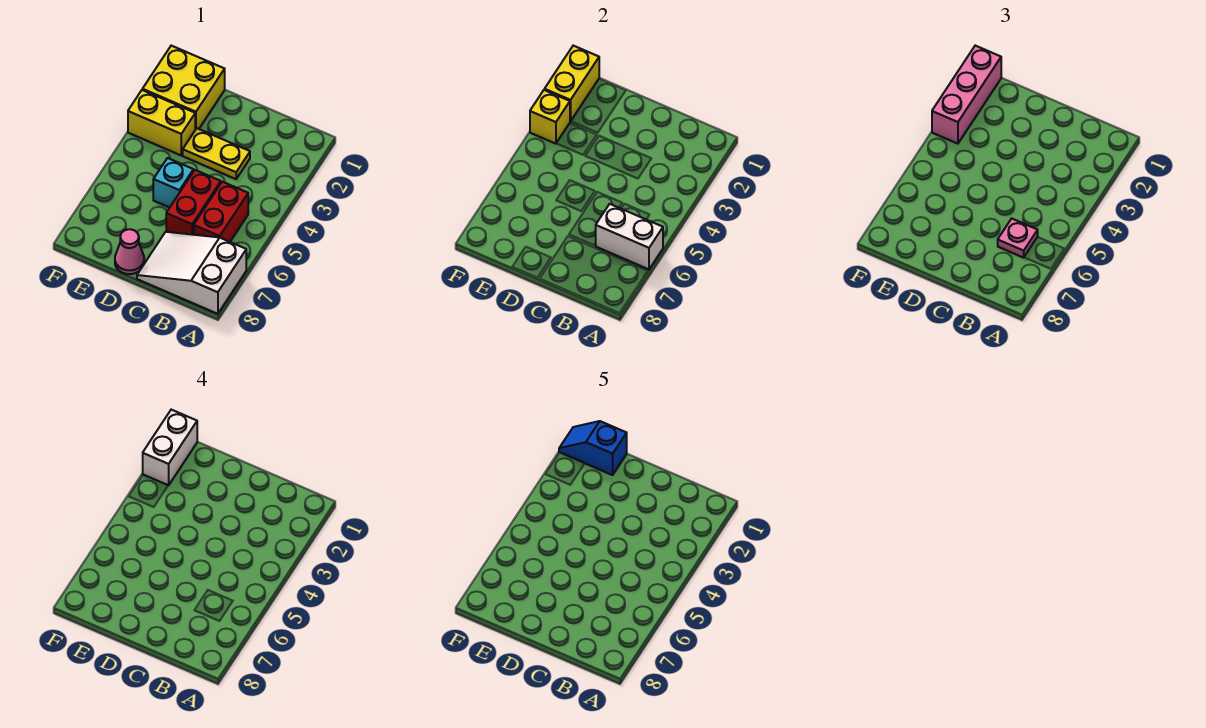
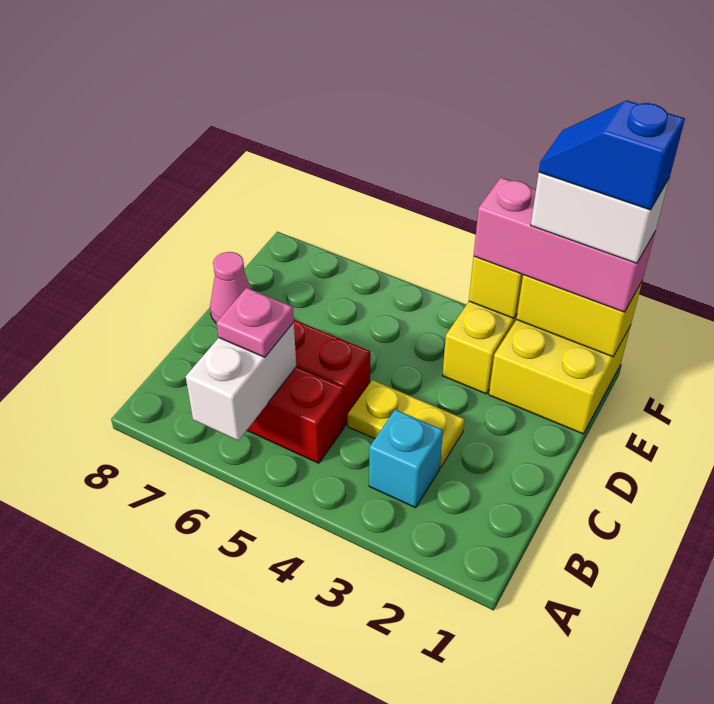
white slope A7:C8 level 1 top A -> none
yellow plate C3:D3 level 1 -> yellow plate C3:C4 level 1
cyan brick D5 level 1 -> cyan brick B3 level 1
blue slope E1:F1 level 5 top E -> blue slope F1:F2 level 5 top 1

